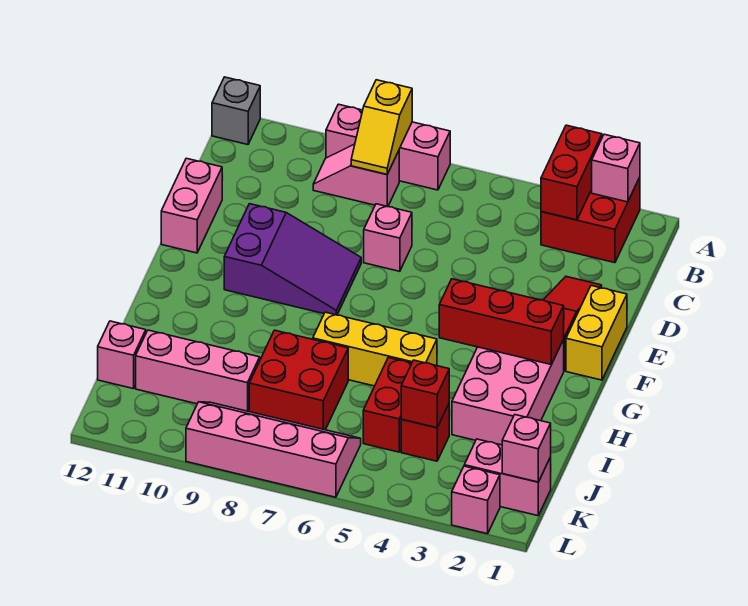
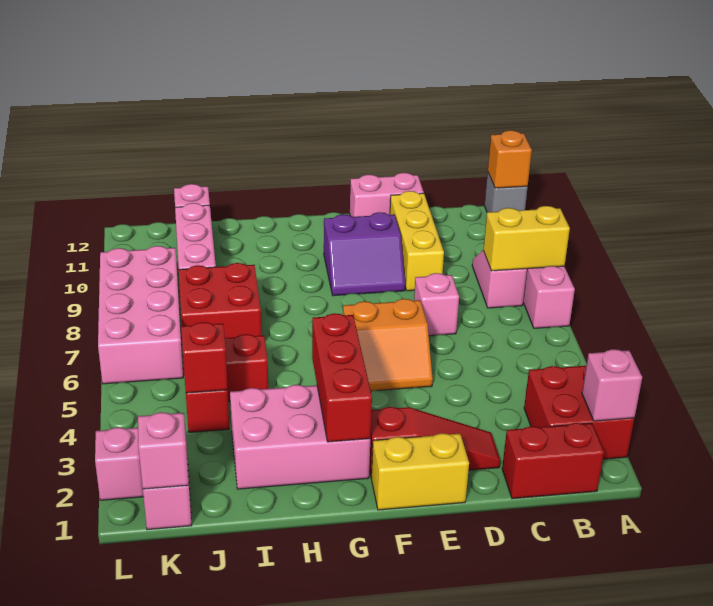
red brick A3:B3 level 2 -> red brick B1:C1 level 1
yellow slope A8:B8 level 2 top A -> yellow brick A8:B8 level 2
none -> orange brick A12 level 2
none -> orange slope E5:F6 level 1 top 6
purple slope E8:F10 level 1 top 10 -> purple slope E9:F10 level 1 top 10
yellow brick H5:H7 level 1 -> yellow brick D9:D11 level 1
pink slope K6:L9 level 1 top L -> pink brick K6:L9 level 1

